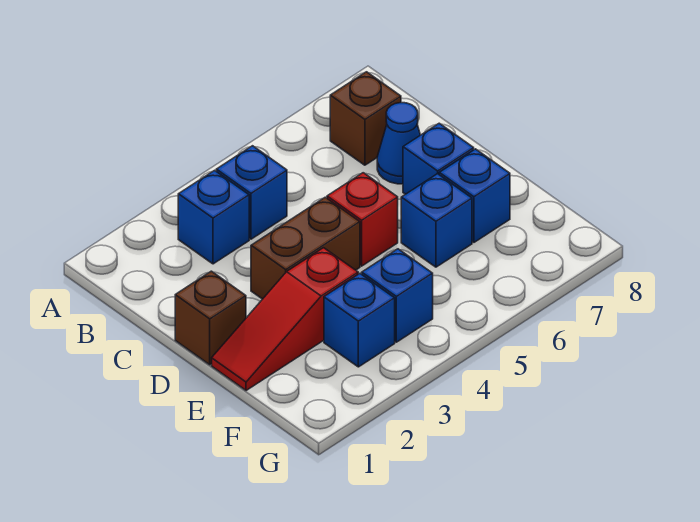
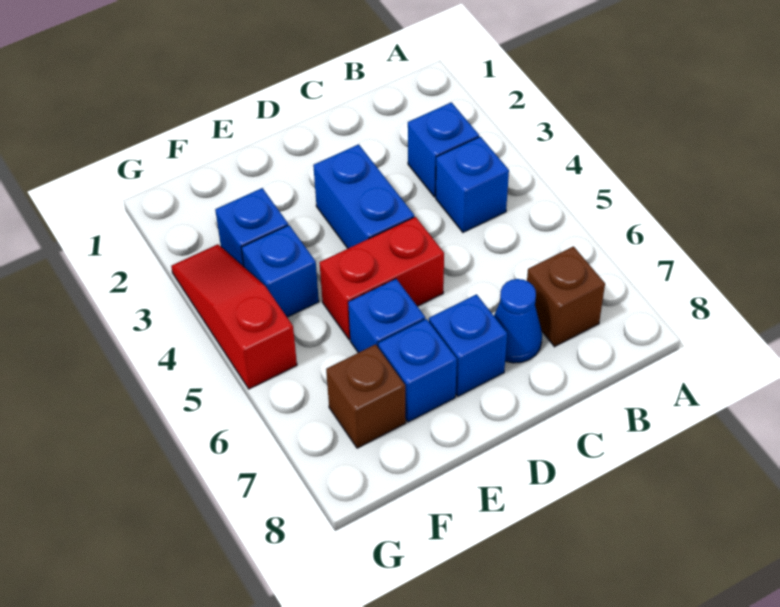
brown brick D1 level 1 -> brown brick F7 level 1
brown brick D3:D4 level 1 -> blue brick D3:D4 level 1
red brick D5 level 1 -> red brick D5:E5 level 1
red slope E1:E3 level 1 top 3 -> red slope G3:G5 level 1 top 5

